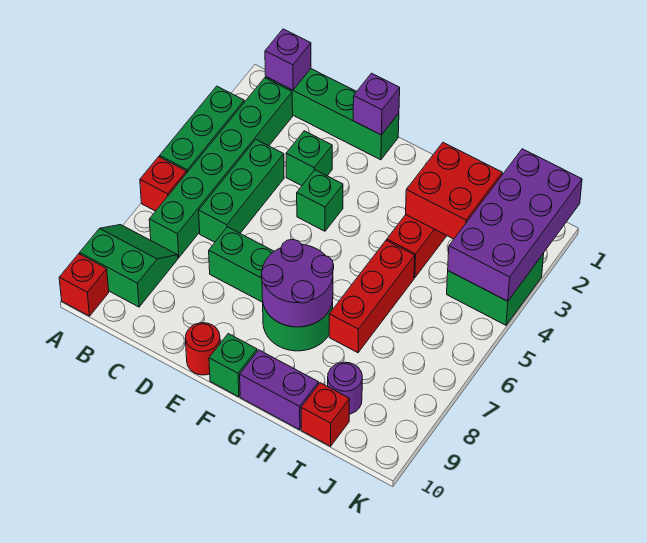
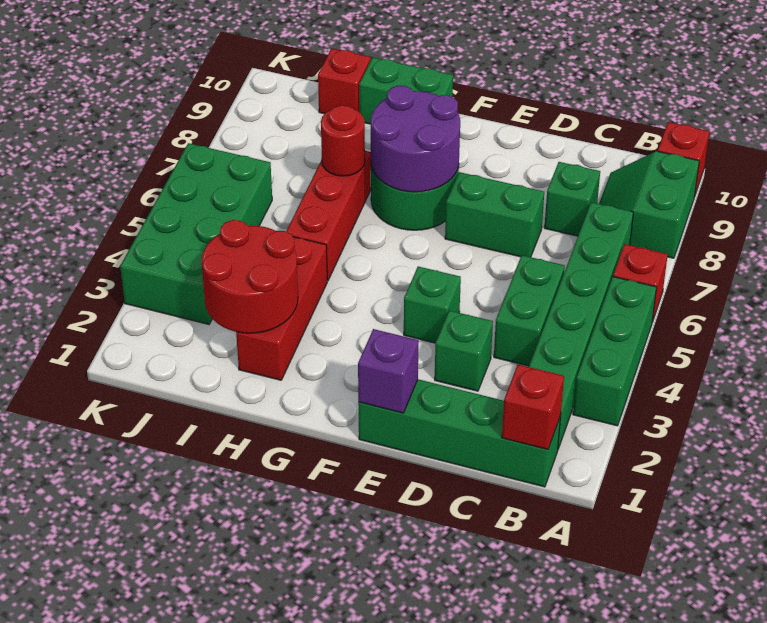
green slope A8:B9 level 1 top 9 -> green slope A8:B9 level 1 top A
purple brick B1 level 2 -> red brick B1 level 2
green brick C4:C6 level 1 -> green brick C4:C5 level 1
red round brick E10 level 1 -> red round brick H7 level 2
green brick F10 level 1 -> green brick C8 level 1
purple brick G10:H10 level 1 -> green brick G10:H10 level 1
red brick H2:I3 level 2 -> red round brick H2:I3 level 2
purple round brick I9 level 1 -> none
purple brick J1:K4 level 2 -> none
green brick J3:K4 level 1 -> green brick J3:K6 level 1

